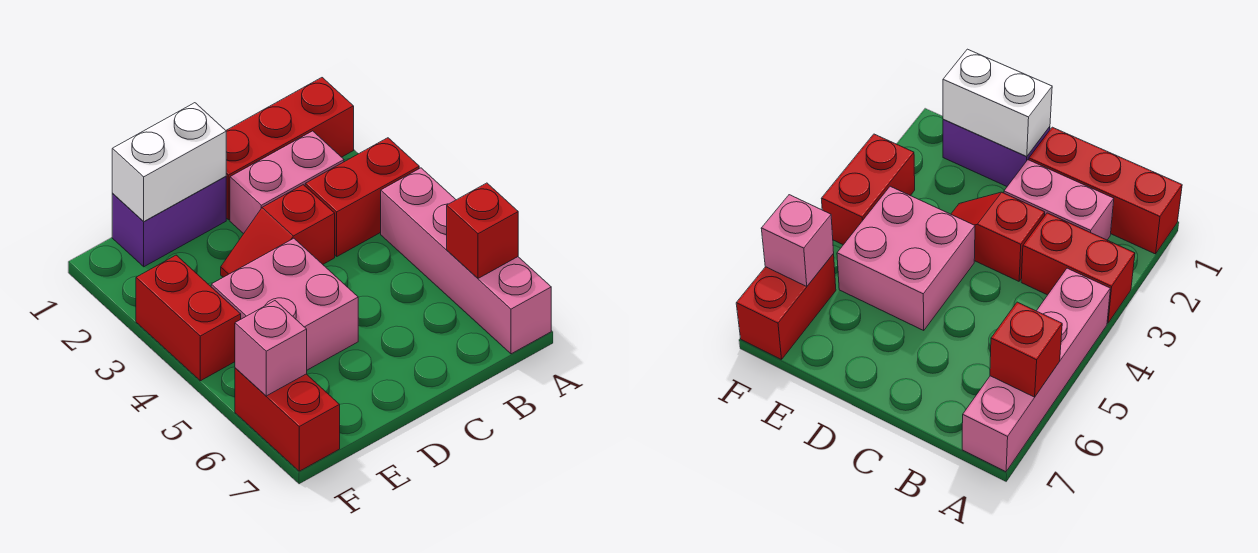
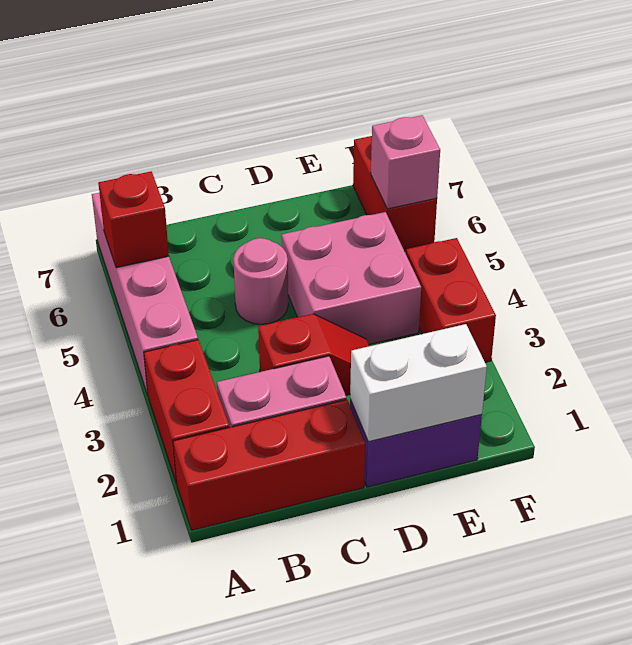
red brick A3:B3 level 1 -> red brick A2:A3 level 1
none -> pink round brick C5 level 1

